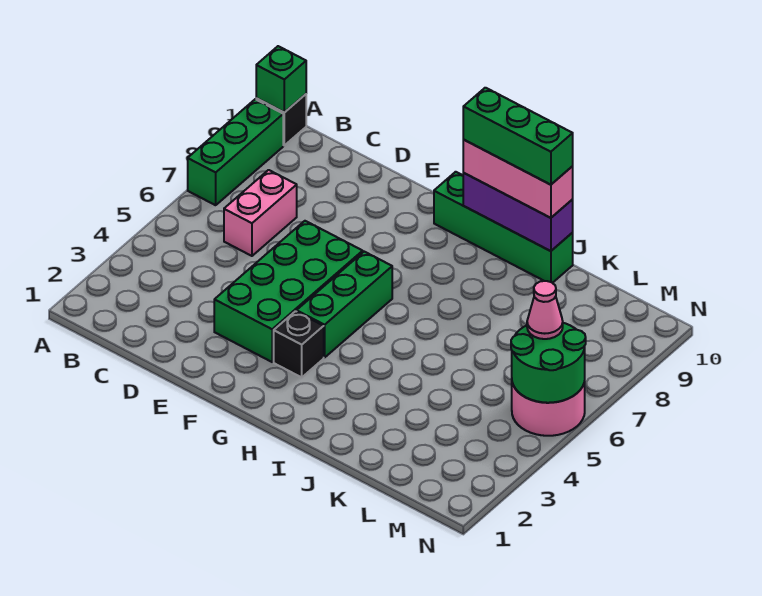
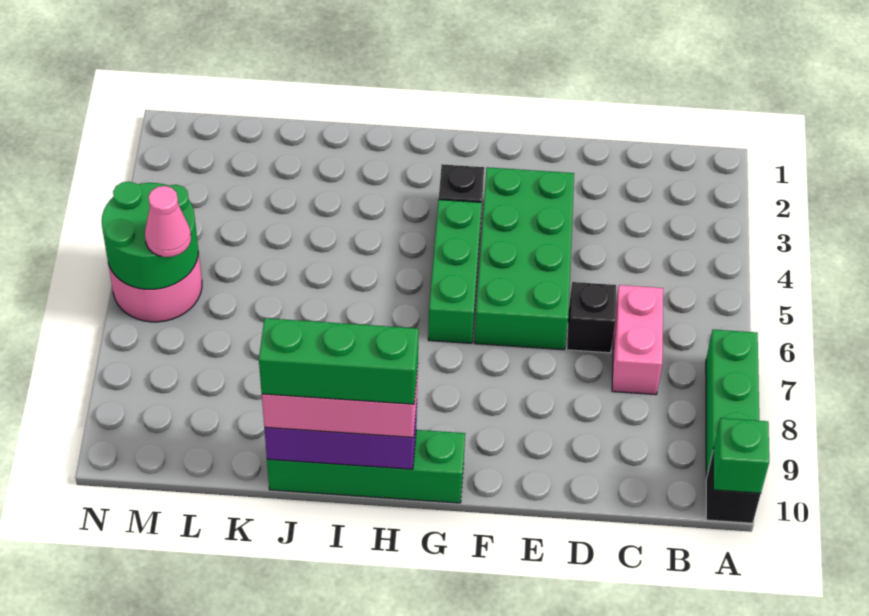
none -> black brick D6 level 1

